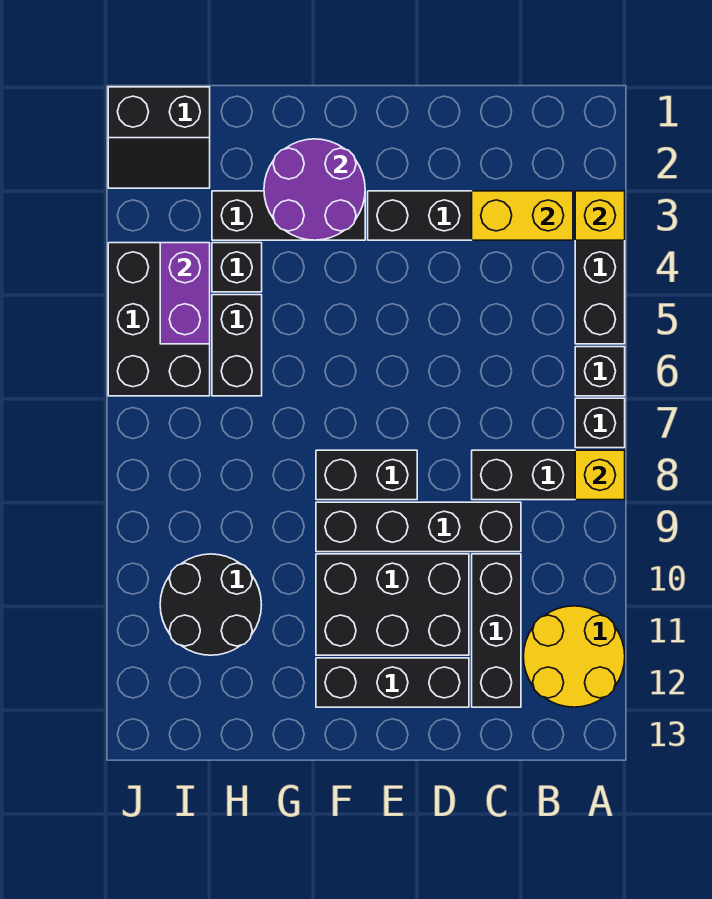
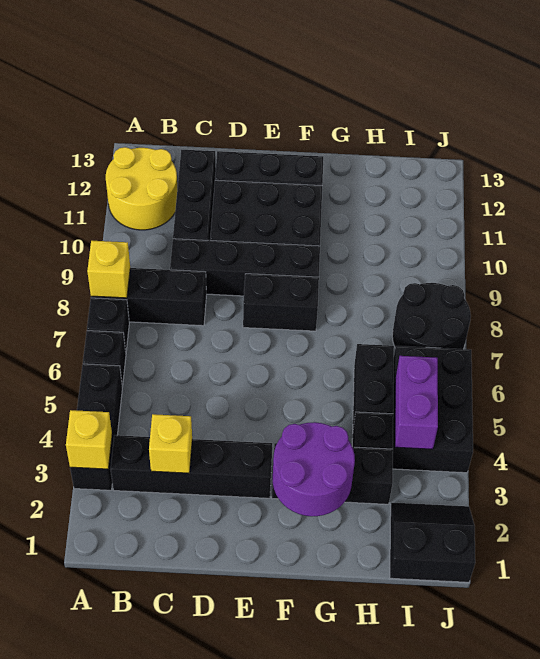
yellow brick B3:C3 level 2 -> yellow brick C3 level 2
black round brick H10:I11 level 1 -> black round brick I7:J8 level 1

